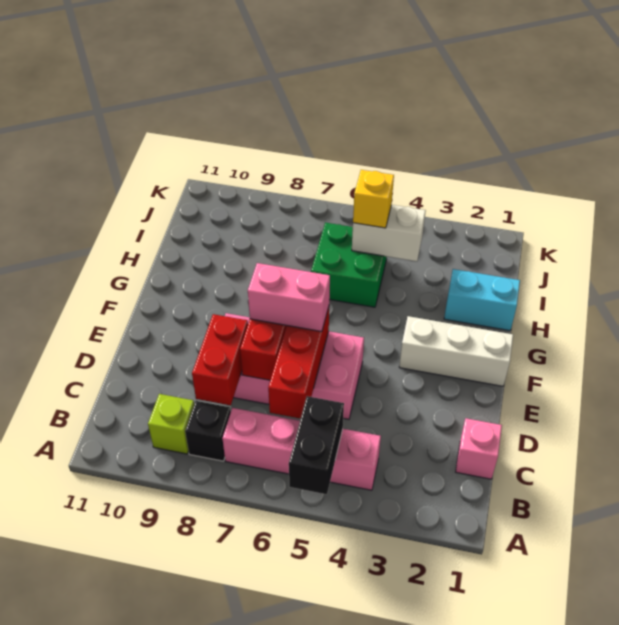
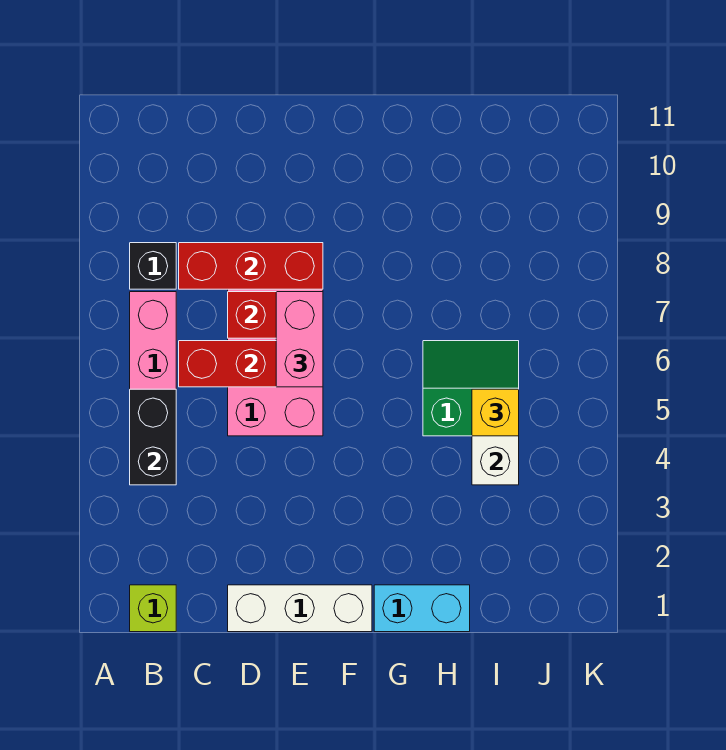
black brick A5:B5 level 2 -> black brick B4:B5 level 2
lime brick B9 level 1 -> lime brick B1 level 1
pink brick C1 level 1 -> none
red brick C8:D8 level 2 -> red brick C8:E8 level 2
white brick F1:F3 level 1 -> white brick D1:F1 level 1
cyan brick H1:H2 level 1 -> cyan brick G1:H1 level 1
green brick H5:I6 level 1 -> green slope H5:I6 level 1 top 5

